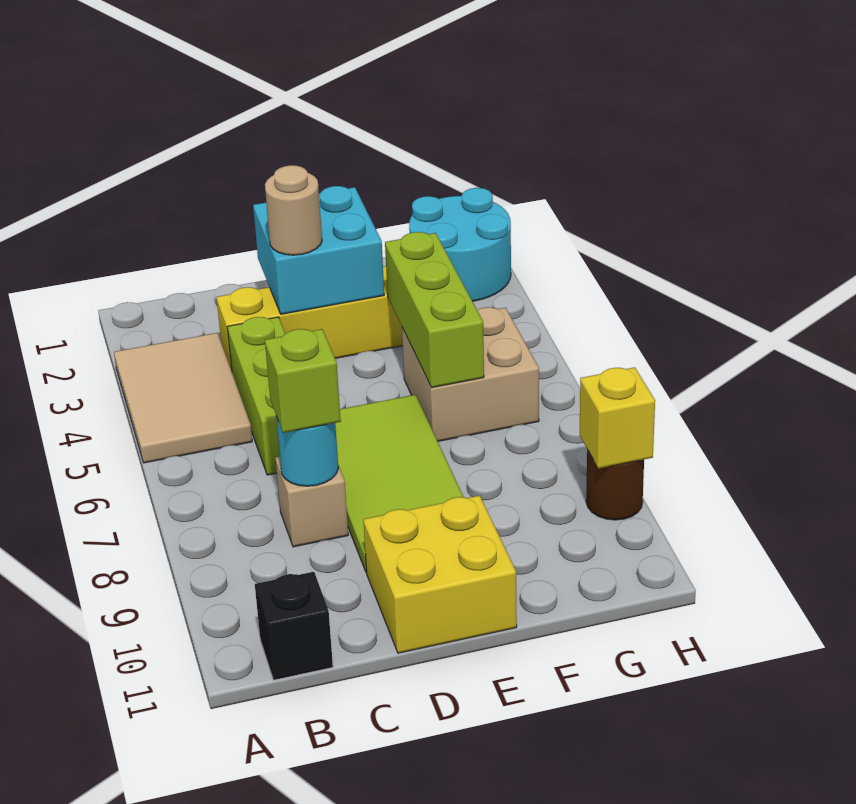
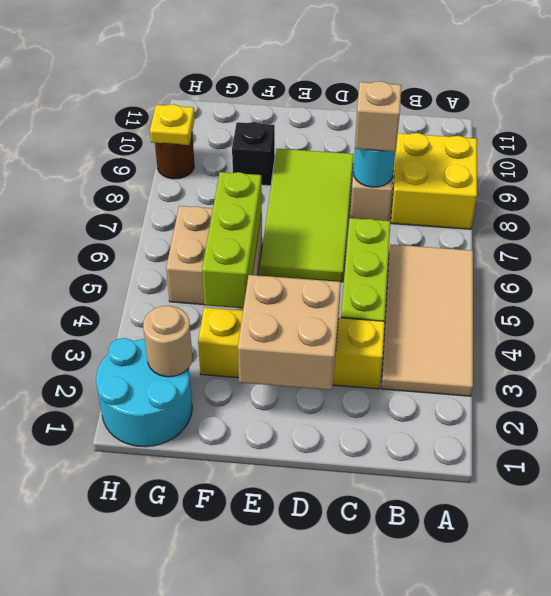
tan tile A3:B5 level 1 -> tan tile A3:B6 level 1
black brick B11 level 1 -> black brick F9 level 1
lime brick C8 level 3 -> tan brick C8 level 3
cyan brick D2:E3 level 2 -> tan brick D2:E3 level 2
tan round brick D3 level 3 -> tan round brick G2 level 2
yellow brick D10:E11 level 1 -> yellow brick A8:B9 level 1
yellow brick H9 level 2 -> yellow plate H9 level 2

